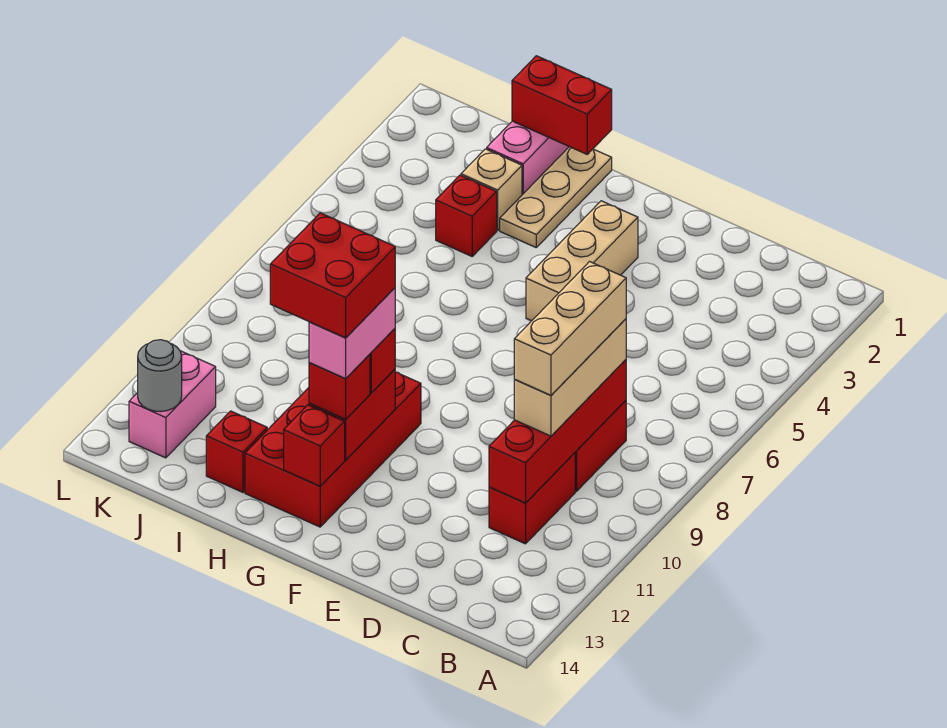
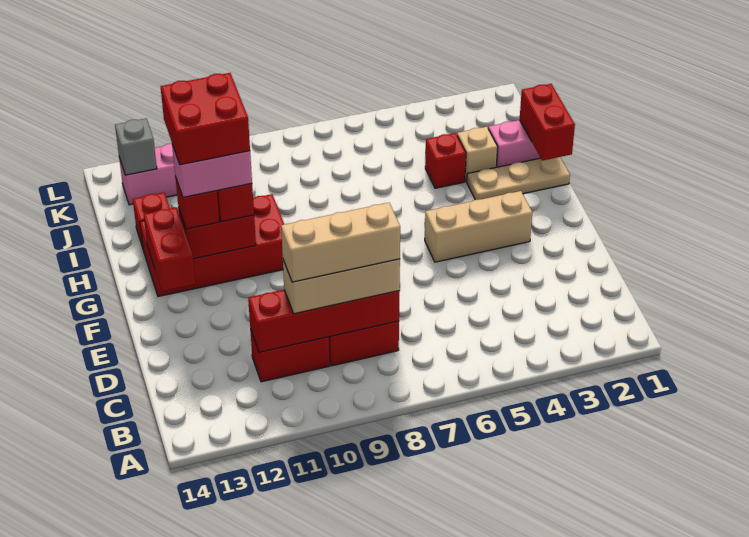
red brick G13 level 2 -> red brick F13:G13 level 2
grey round brick K13 level 2 -> grey brick K13 level 2

